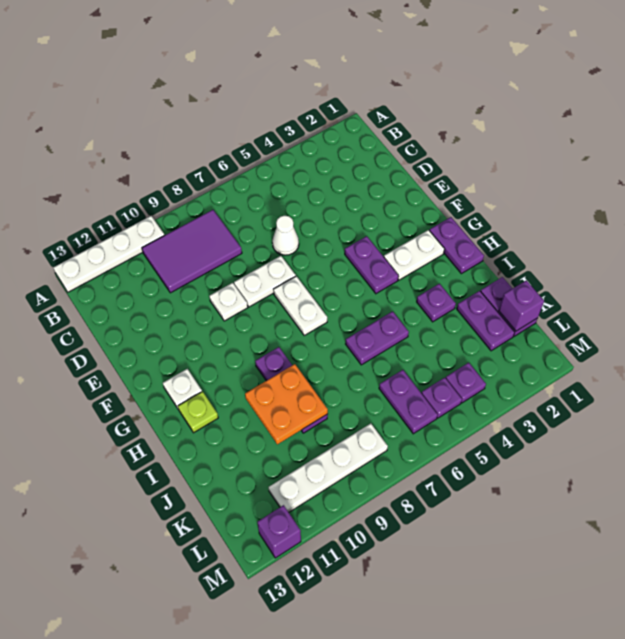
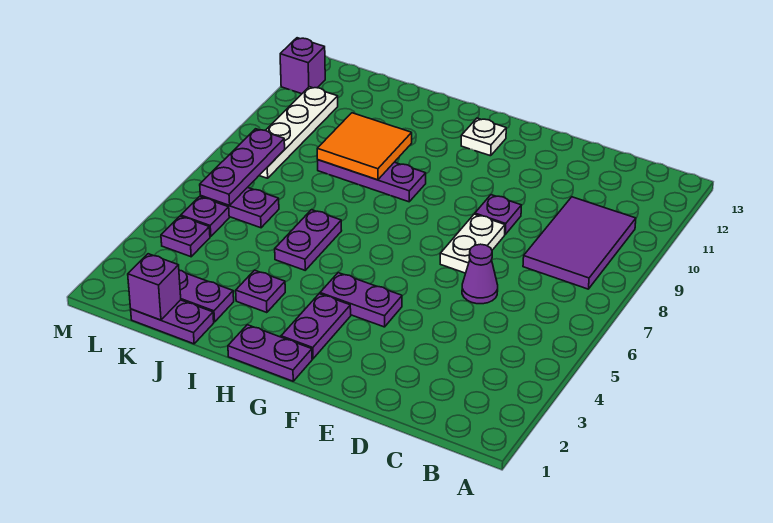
white plate A10:A13 level 1 -> none
white cone D6 level 1 -> purple cone D6 level 1
white plate E9 level 1 -> purple plate E9 level 1
white plate F7:G7 level 1 -> none
white plate G2:G3 level 1 -> purple plate G2:G3 level 1
lime plate H12 level 1 -> none
orange plate I9:J10 level 2 -> orange tile I9:J10 level 2
none -> purple plate L6:L8 level 2

